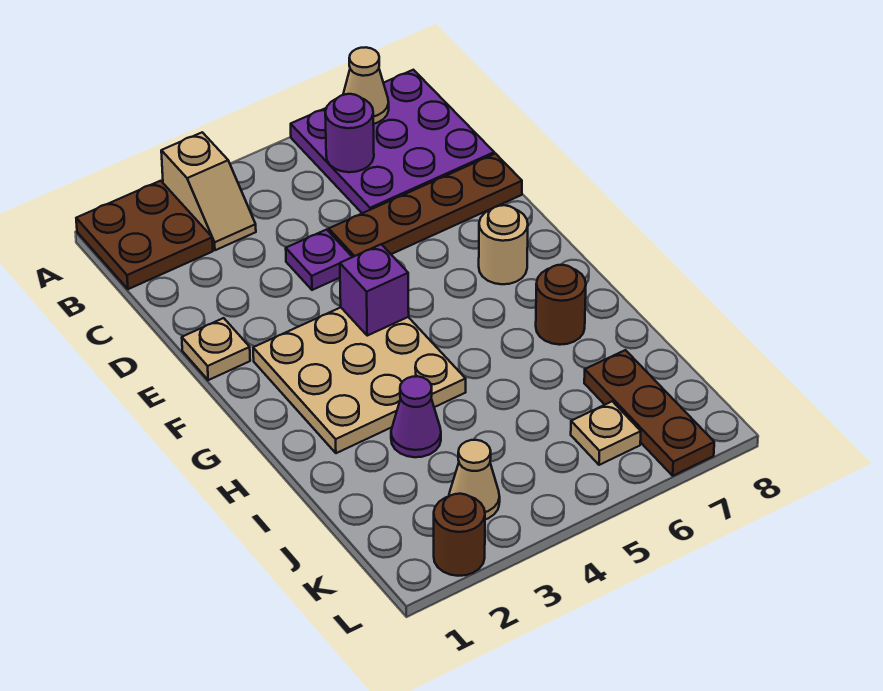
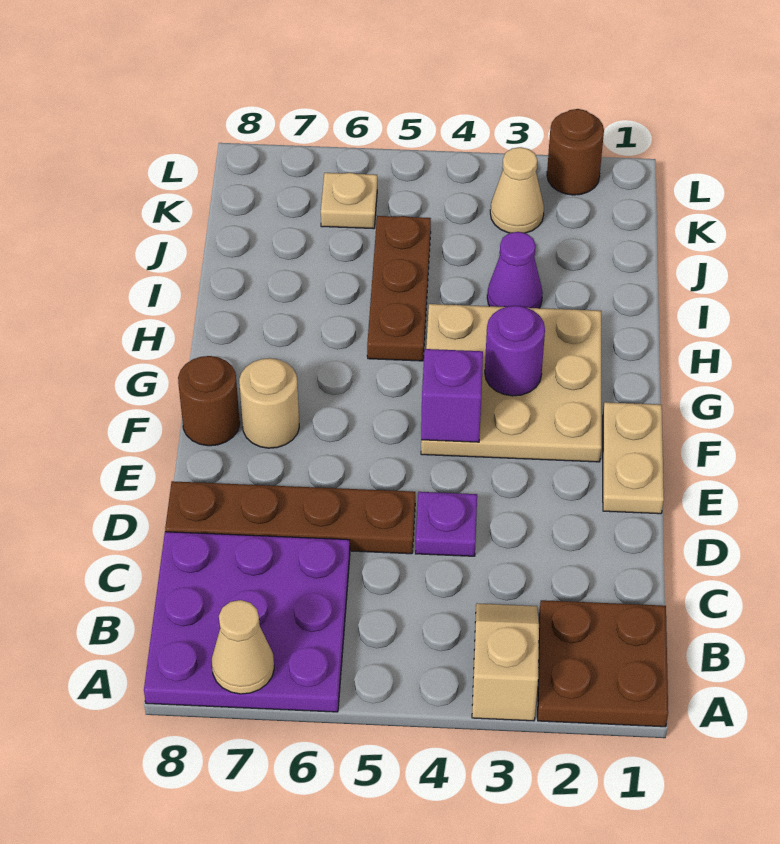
purple round brick B6 level 2 -> purple round brick G3 level 2
tan plate E1 level 1 -> tan plate E1:F1 level 1
brown round brick H7 level 1 -> brown round brick F8 level 1
brown plate J7:L7 level 1 -> brown plate H5:J5 level 1

